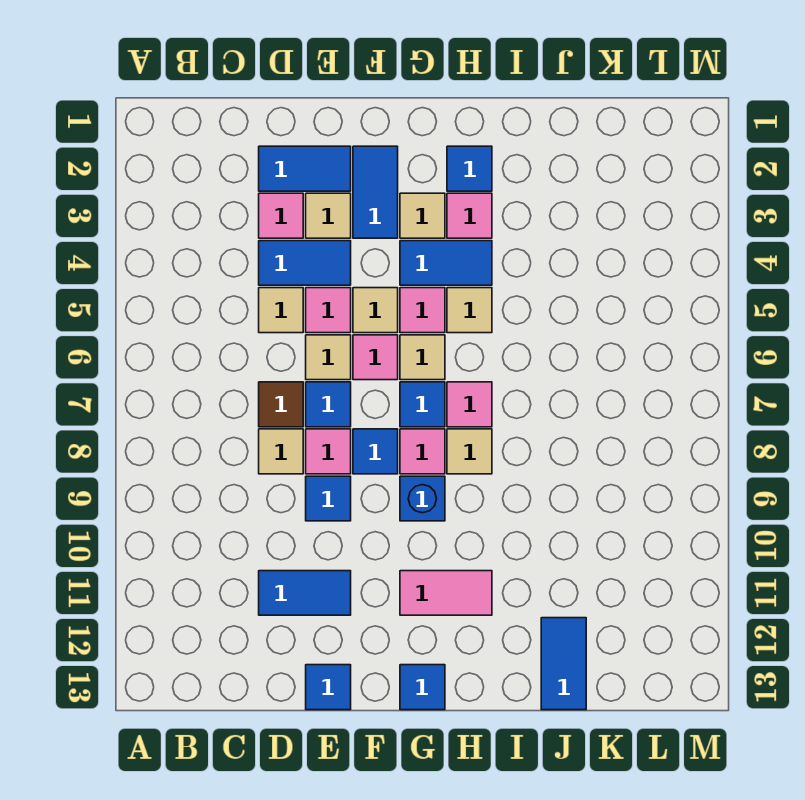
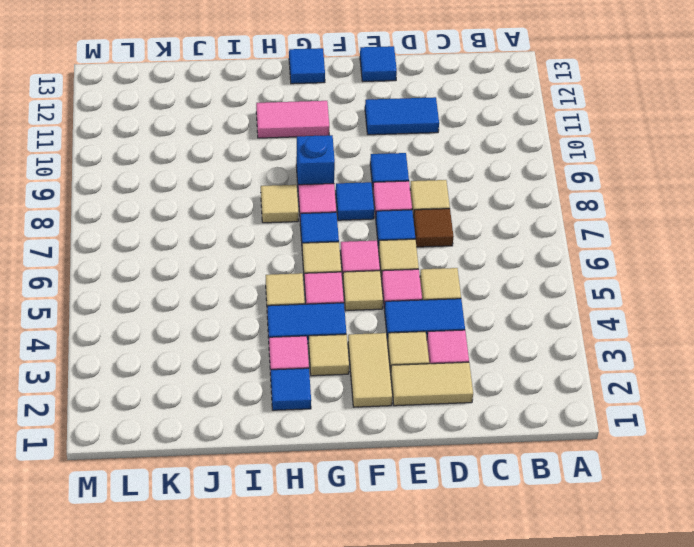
blue tile D2:E2 level 1 -> tan tile D2:E2 level 1
blue tile F2:F3 level 1 -> tan tile F2:F3 level 1
pink tile H7 level 1 -> none
blue tile J12:J13 level 1 -> none

